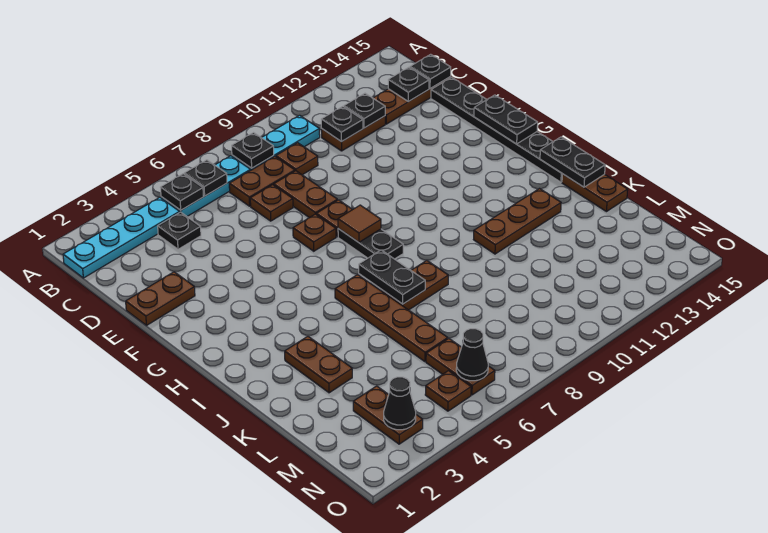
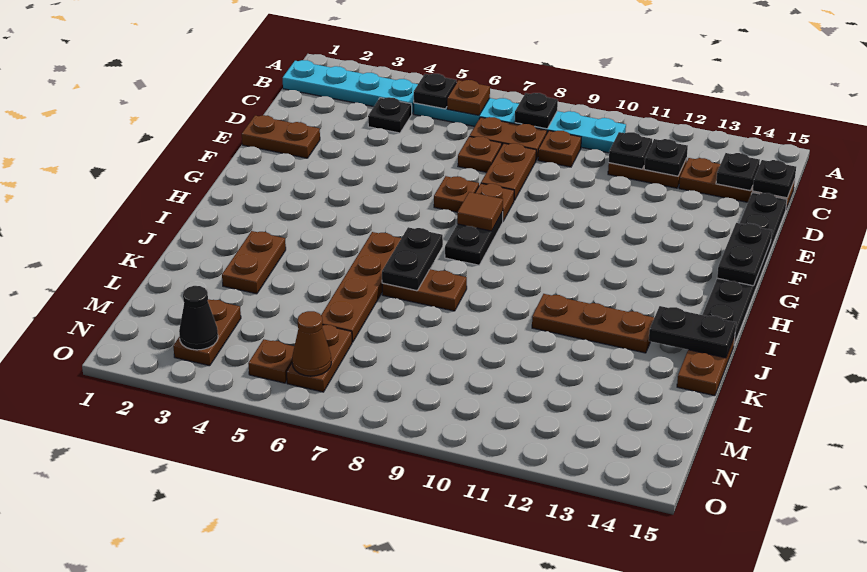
black plate B6 level 2 -> brown plate B6 level 2
black plate I15:J15 level 2 -> black plate J14:J15 level 2
black cone N6 level 2 -> brown cone N6 level 2

